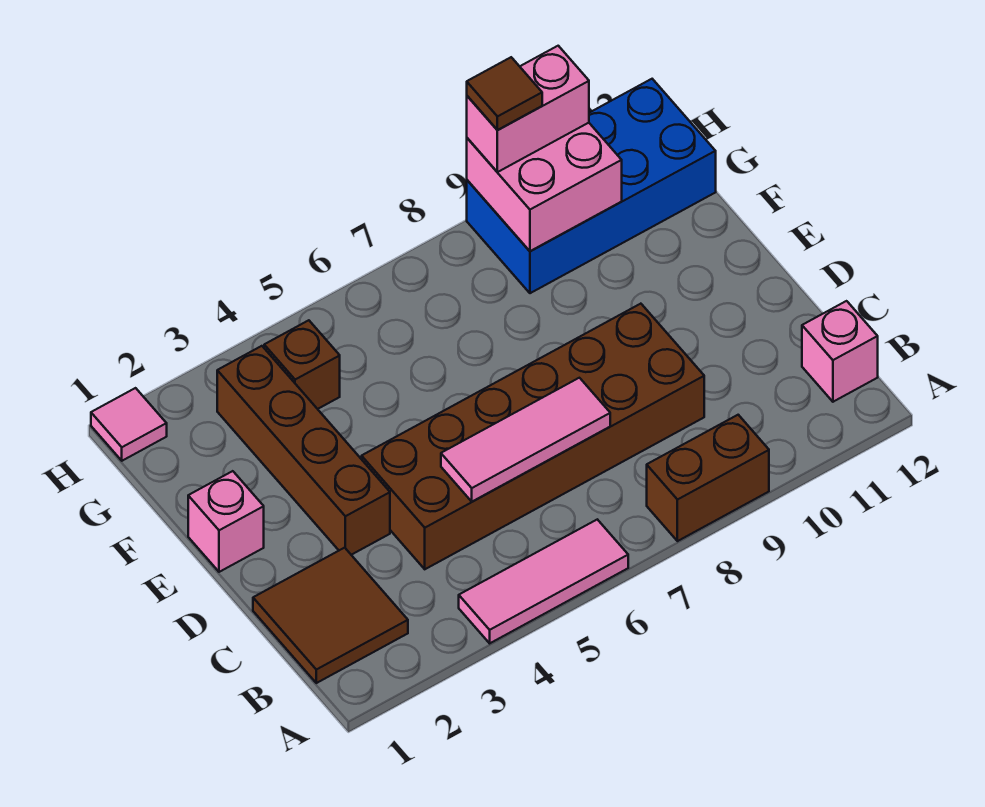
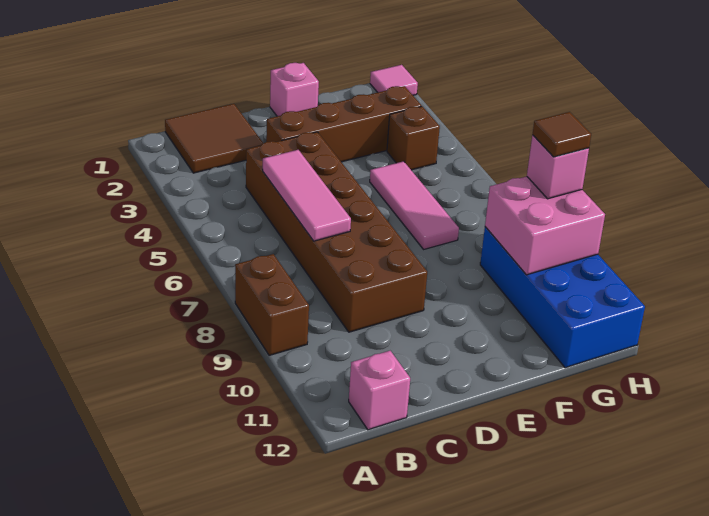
pink tile A4:A6 level 1 -> pink tile F5:F7 level 1
pink brick H9:H10 level 3 -> pink brick H9 level 3

